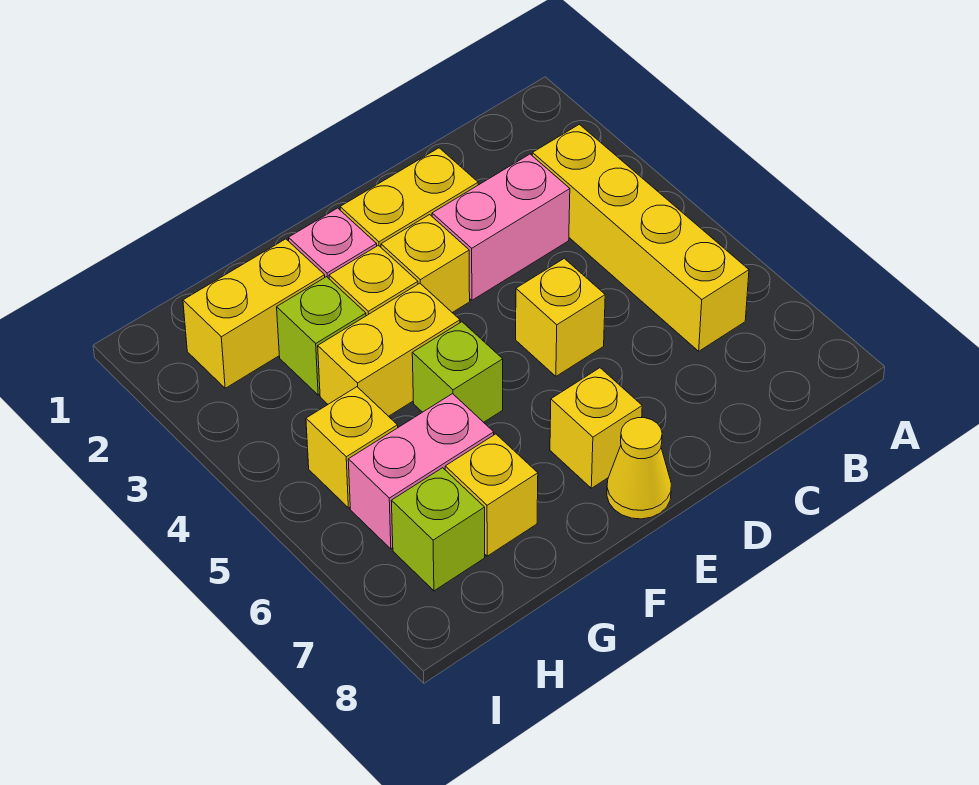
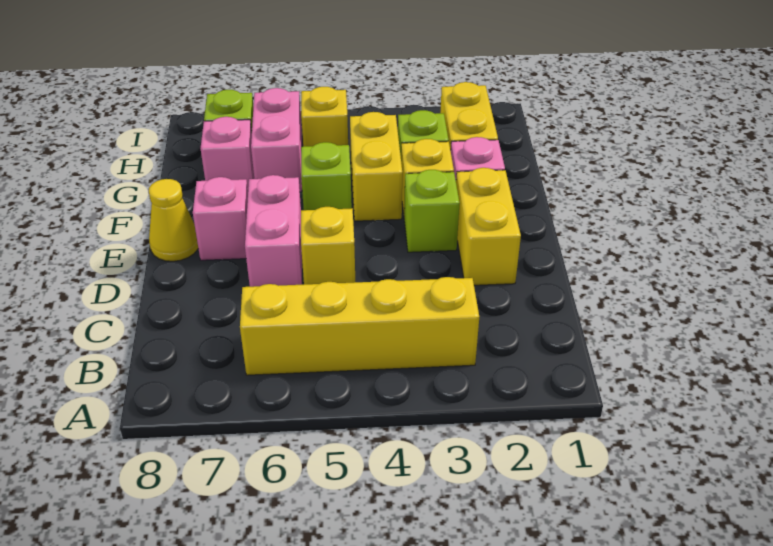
pink brick C3:D3 level 1 -> pink brick D6:E6 level 1
yellow brick E3 level 1 -> lime brick E3 level 1
yellow brick E7 level 1 -> pink brick E7 level 1
yellow brick G7 level 1 -> pink brick G7 level 1

